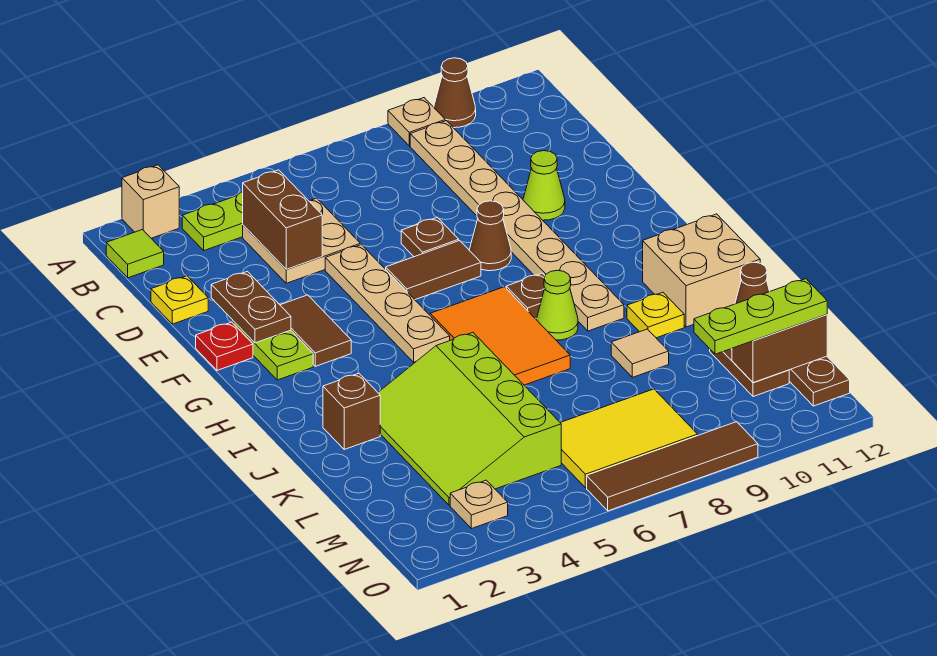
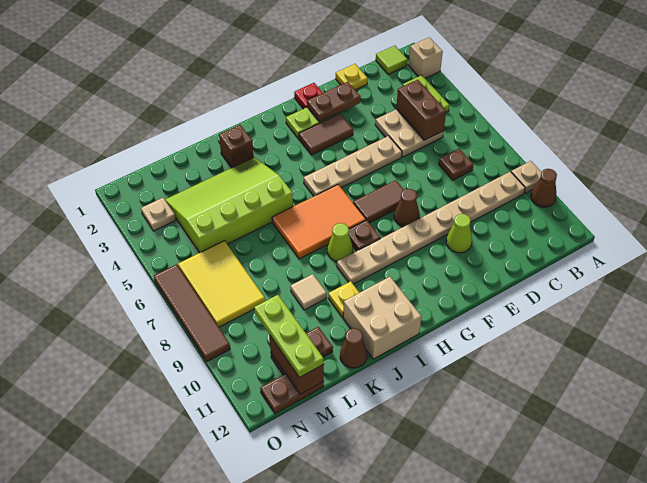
brown brick C4:D4 level 2 -> brown brick C4:C5 level 2
brown plate E7 level 1 -> brown plate C7 level 1
brown tile F6:F7 level 1 -> brown tile F7:G7 level 1

